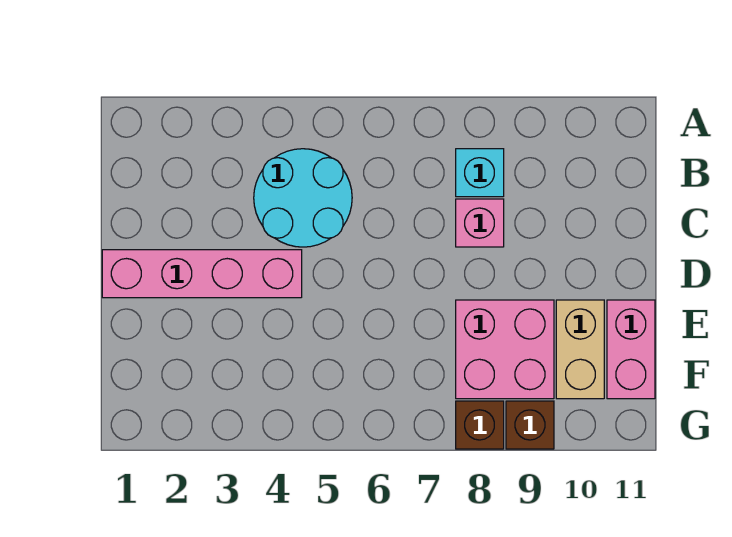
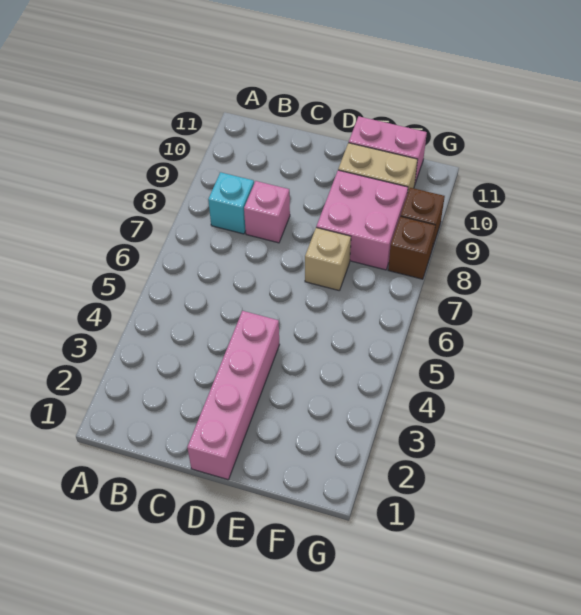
cyan round brick B4:C5 level 1 -> none
none -> tan brick E7 level 1

